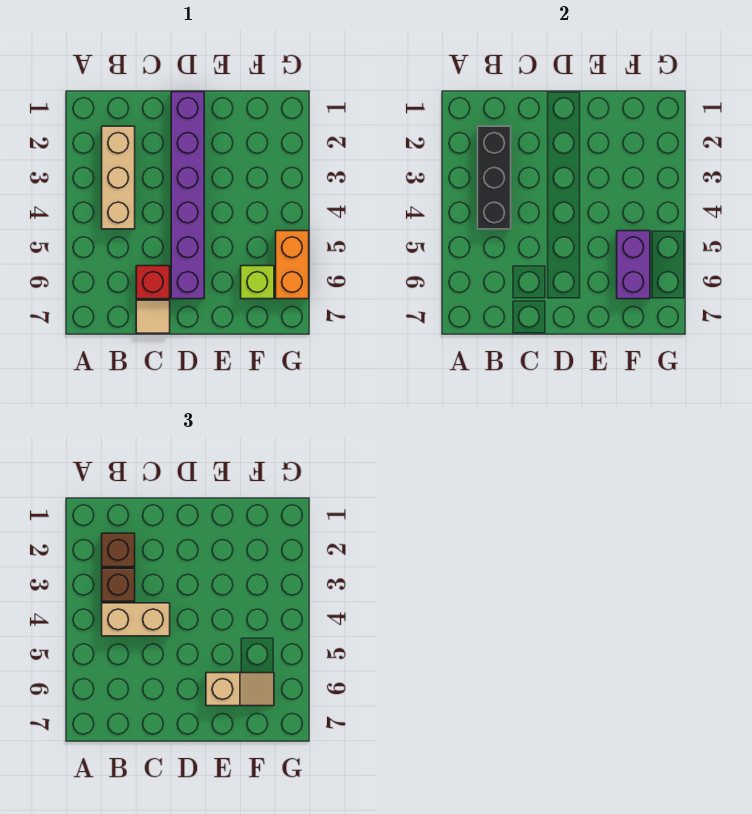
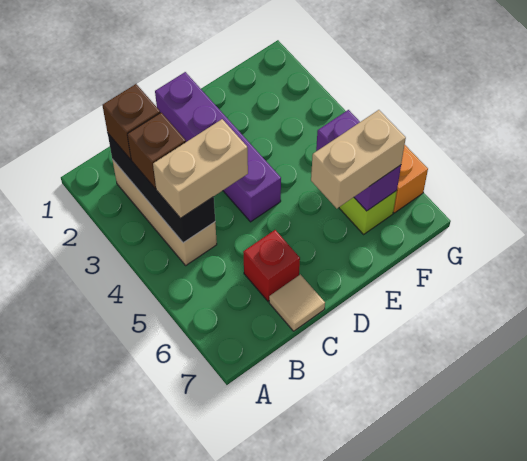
purple brick D1:D6 level 1 -> purple brick D1:D4 level 1
tan slope E6:F6 level 3 top E -> tan brick E6:F6 level 3

